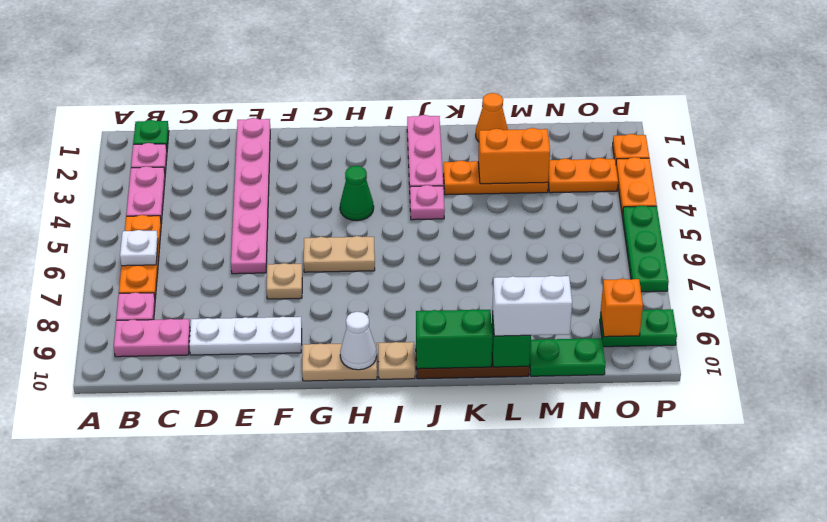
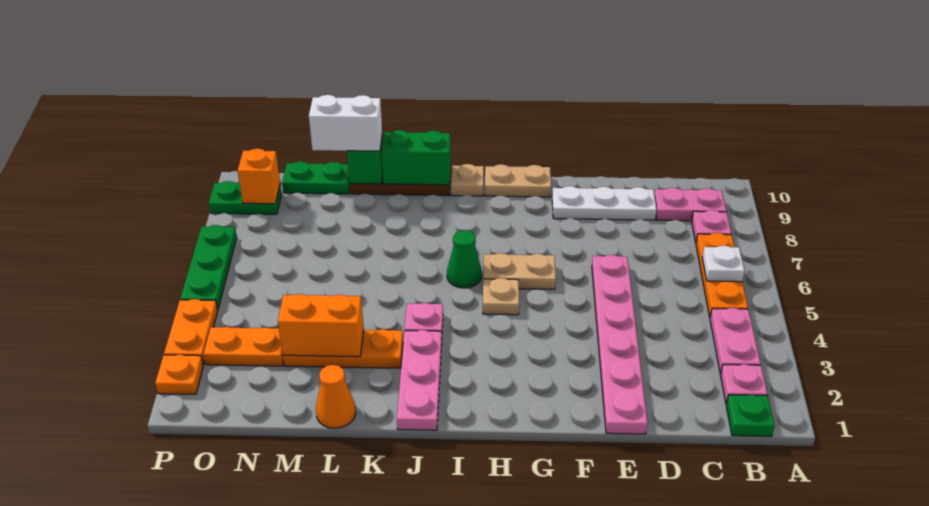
tan plate F7 level 1 -> tan plate H5 level 1
green cone H4 level 1 -> green cone I6 level 1
white cone H10 level 2 -> none

